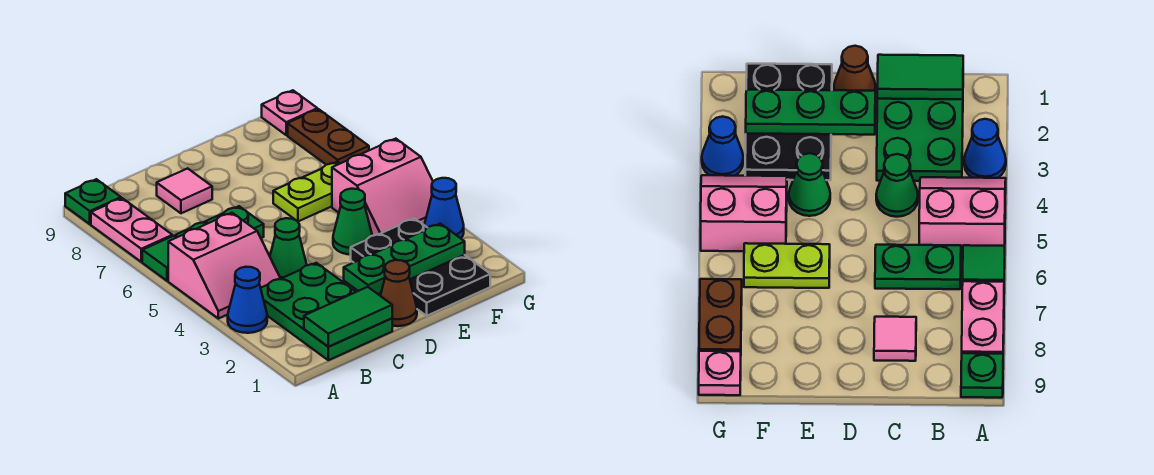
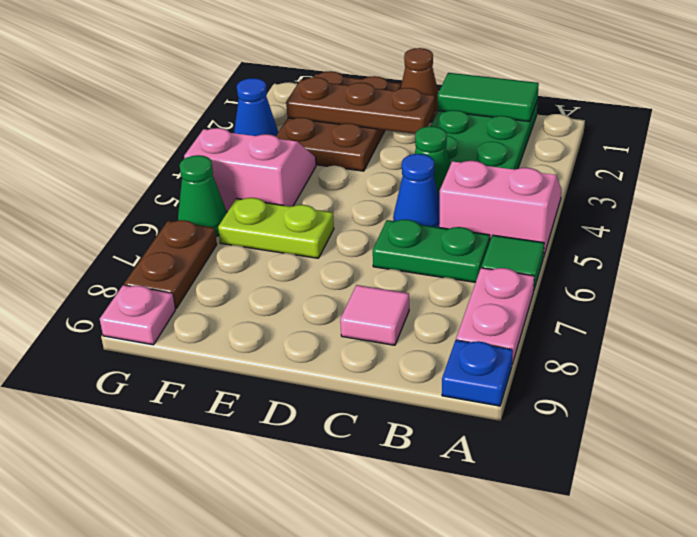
blue cone A3 level 1 -> blue cone C5 level 1
green plate A9 level 1 -> blue plate A9 level 1
green plate D2:F2 level 2 -> brown plate D2:F2 level 2
black plate E1:F3 level 1 -> brown plate E1:F3 level 1
green cone E4 level 1 -> green cone G6 level 1

